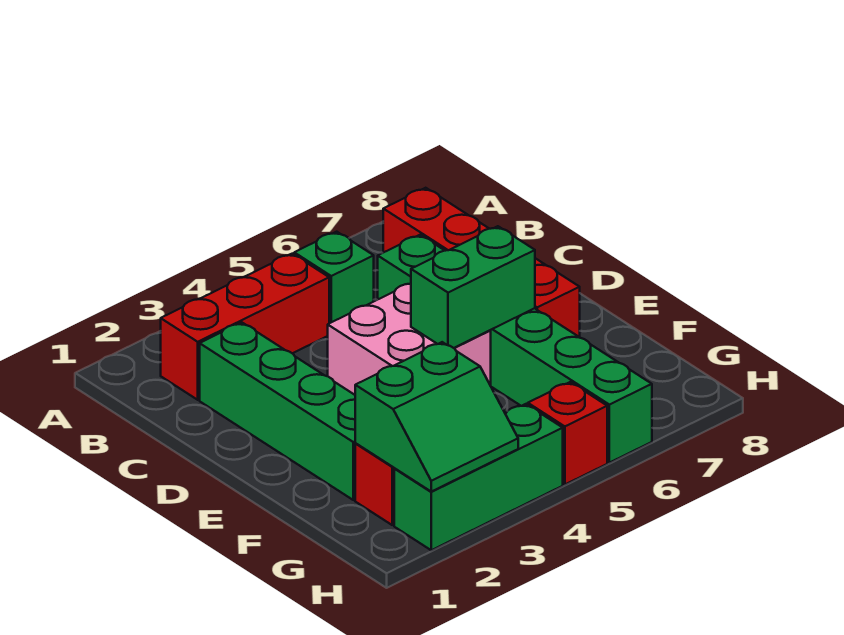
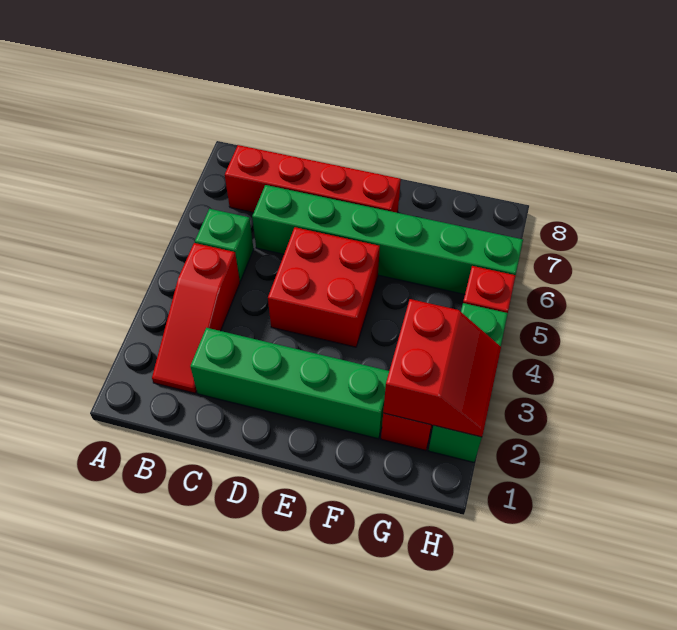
red brick B2:B4 level 1 -> red slope B2:B4 level 1 top 4
pink brick D4:E5 level 1 -> red brick D4:E5 level 1
green brick E5:E6 level 2 -> none
green slope G2:H3 level 2 top G -> red slope G2:H3 level 2 top G

